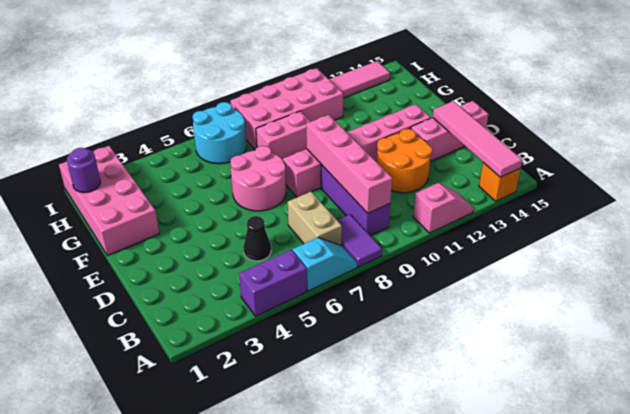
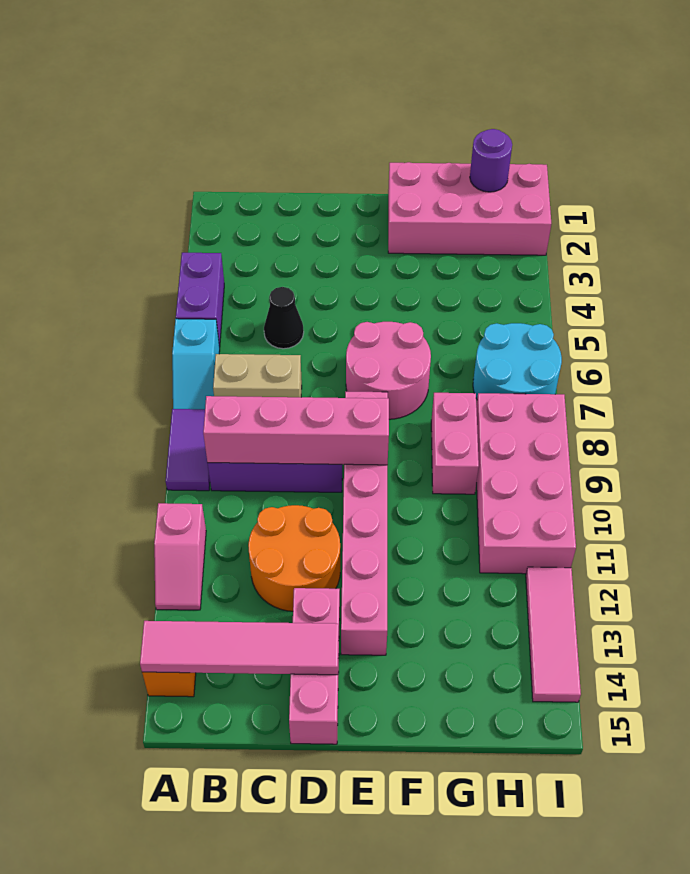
purple tile A8:B8 level 1 -> purple tile A8:A9 level 1

